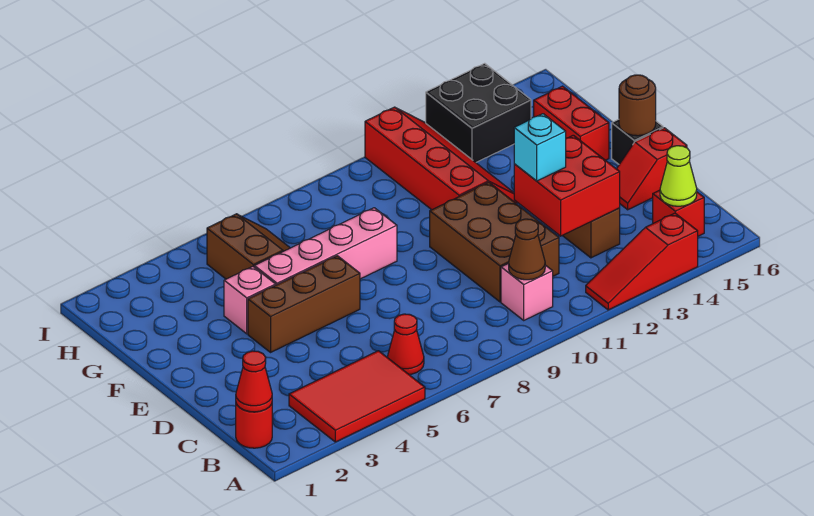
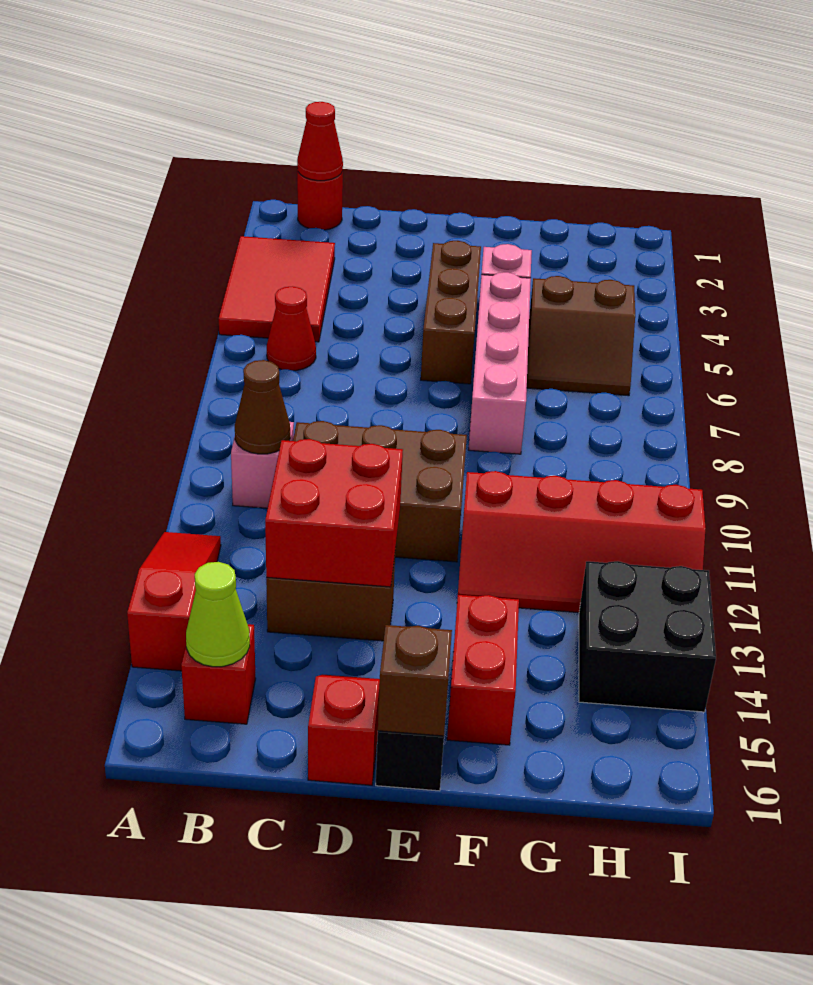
cyan brick D12 level 3 -> none
brown round brick E16 level 2 -> brown brick E16 level 2
red brick F15:G15 level 1 -> red brick F14:F15 level 1

